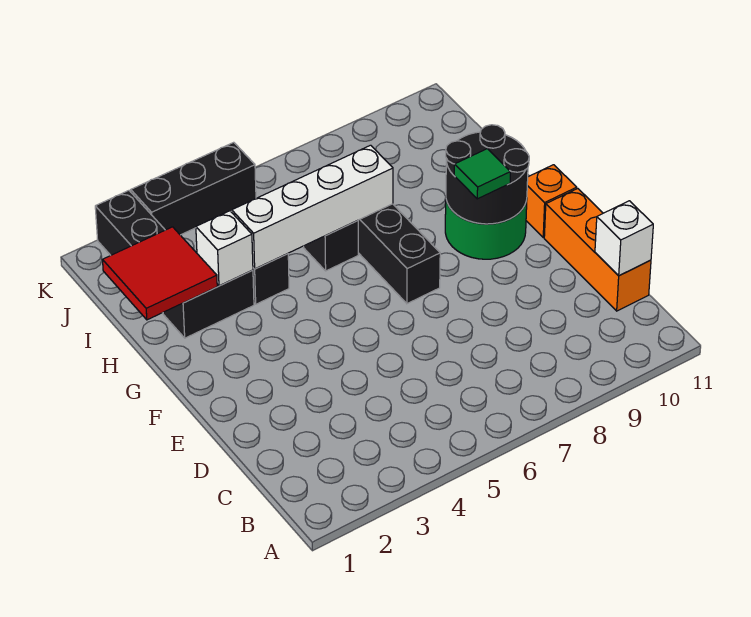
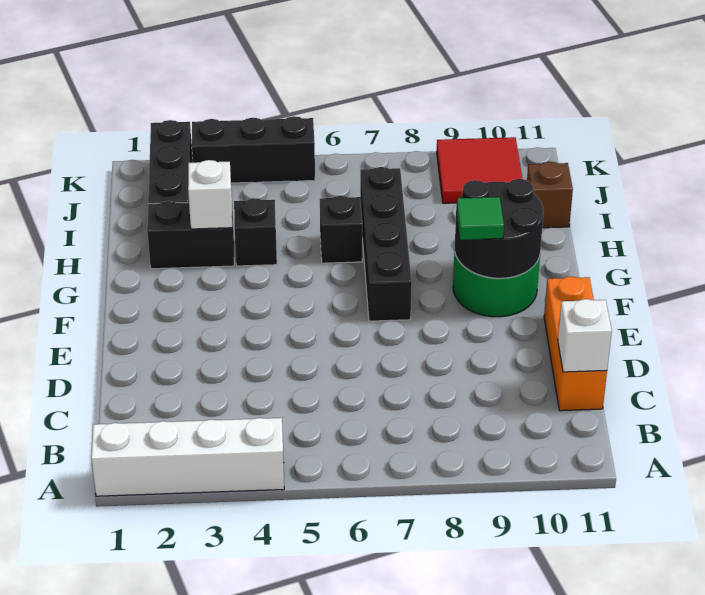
orange brick F11 level 1 -> none
red tile H1:I2 level 2 -> red tile J9:K10 level 1
white brick H4:H7 level 2 -> white brick A1:A4 level 1
none -> brown brick I11 level 1

